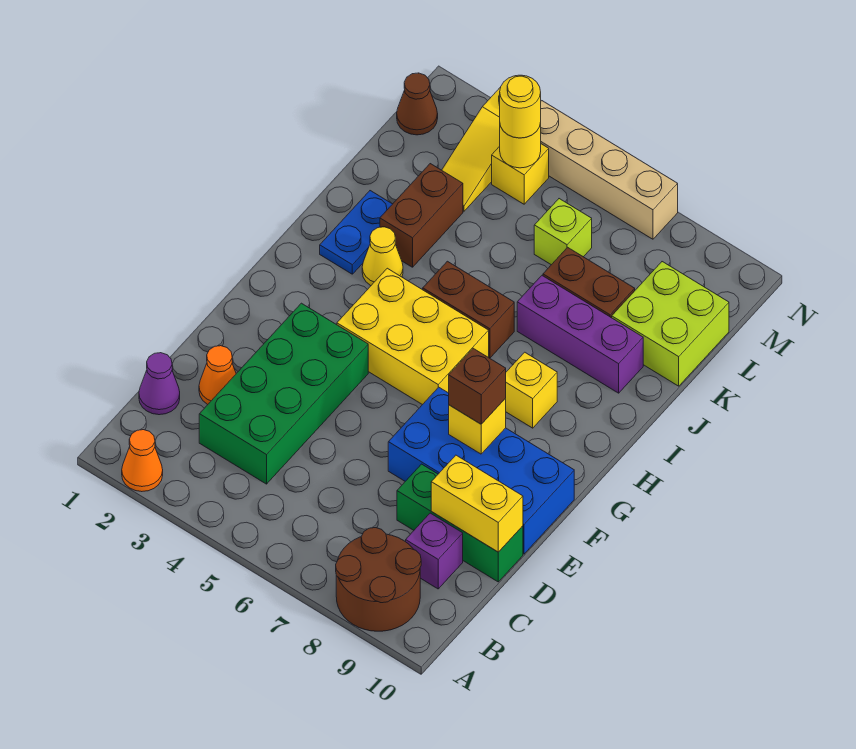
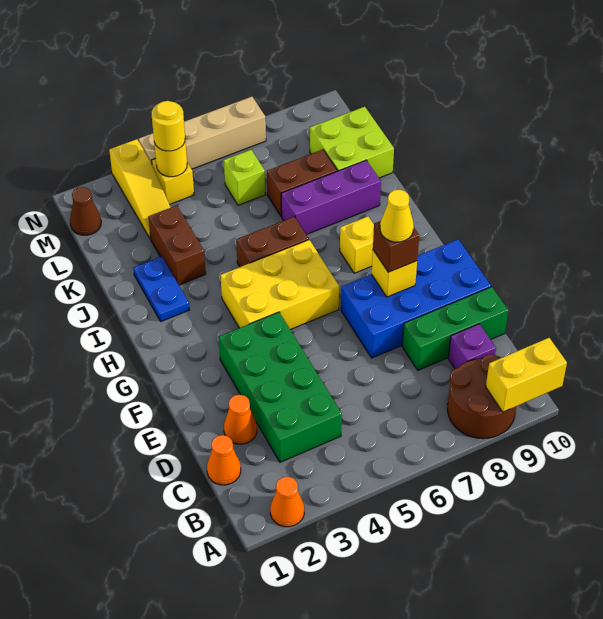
purple cone C1 level 1 -> orange cone C1 level 1
yellow brick D9:D10 level 2 -> yellow brick A9:A10 level 2
yellow cone I3 level 1 -> yellow cone F8 level 4

